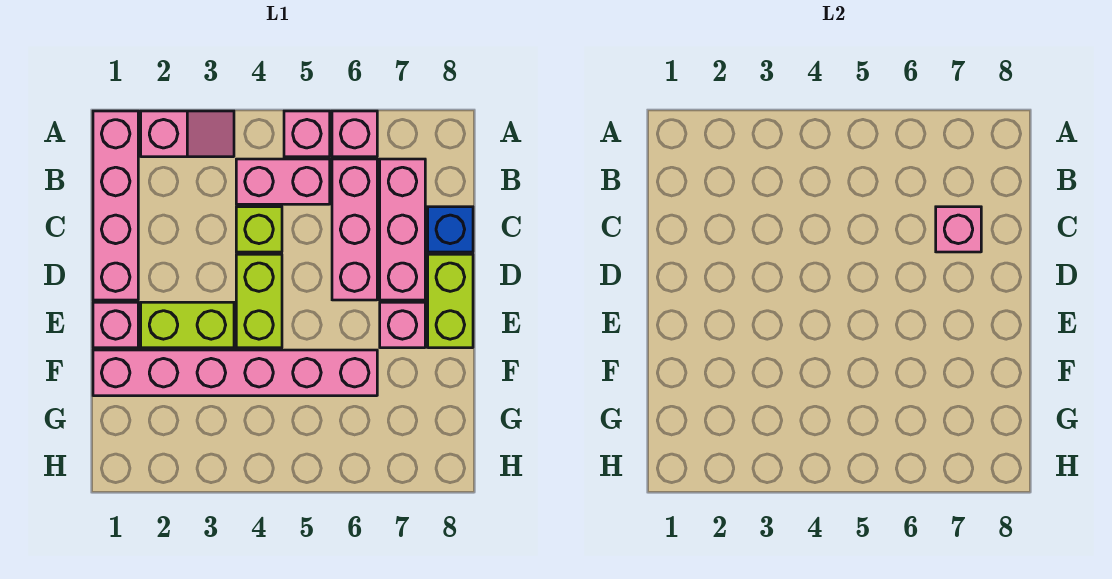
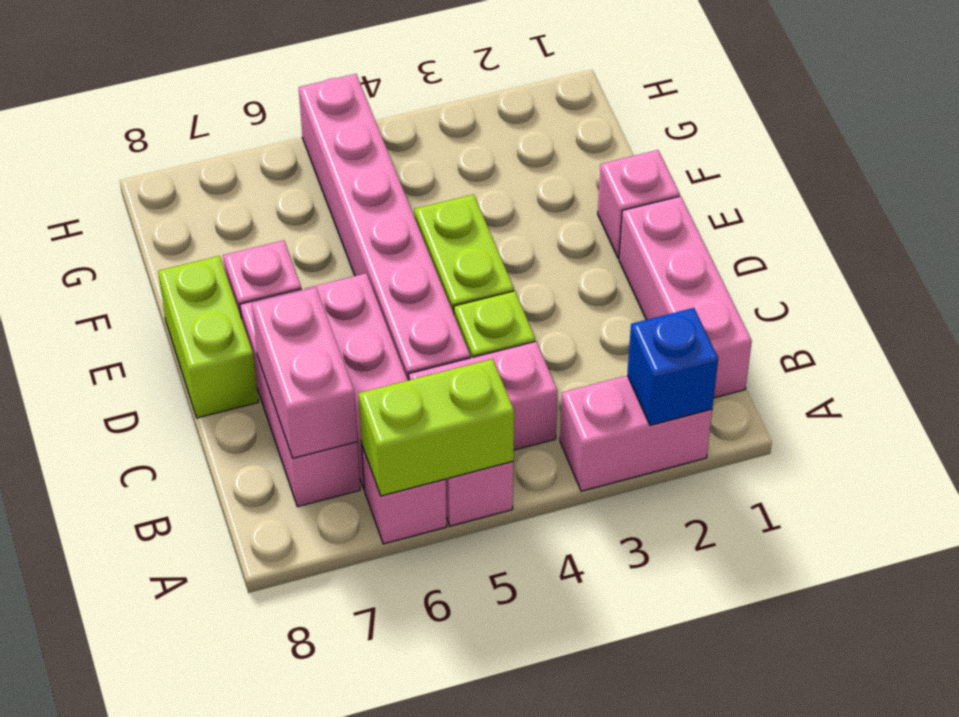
pink brick A1:D1 level 1 -> pink brick B1:D1 level 1
pink slope A2:A3 level 1 top 2 -> pink brick A2:A3 level 1
pink brick C7 level 2 -> pink brick B7:C7 level 2
blue brick C8 level 1 -> blue brick A2 level 2
lime brick E2:E3 level 1 -> lime brick A5:A6 level 2
pink brick F1:F6 level 1 -> pink brick C5:H5 level 1

